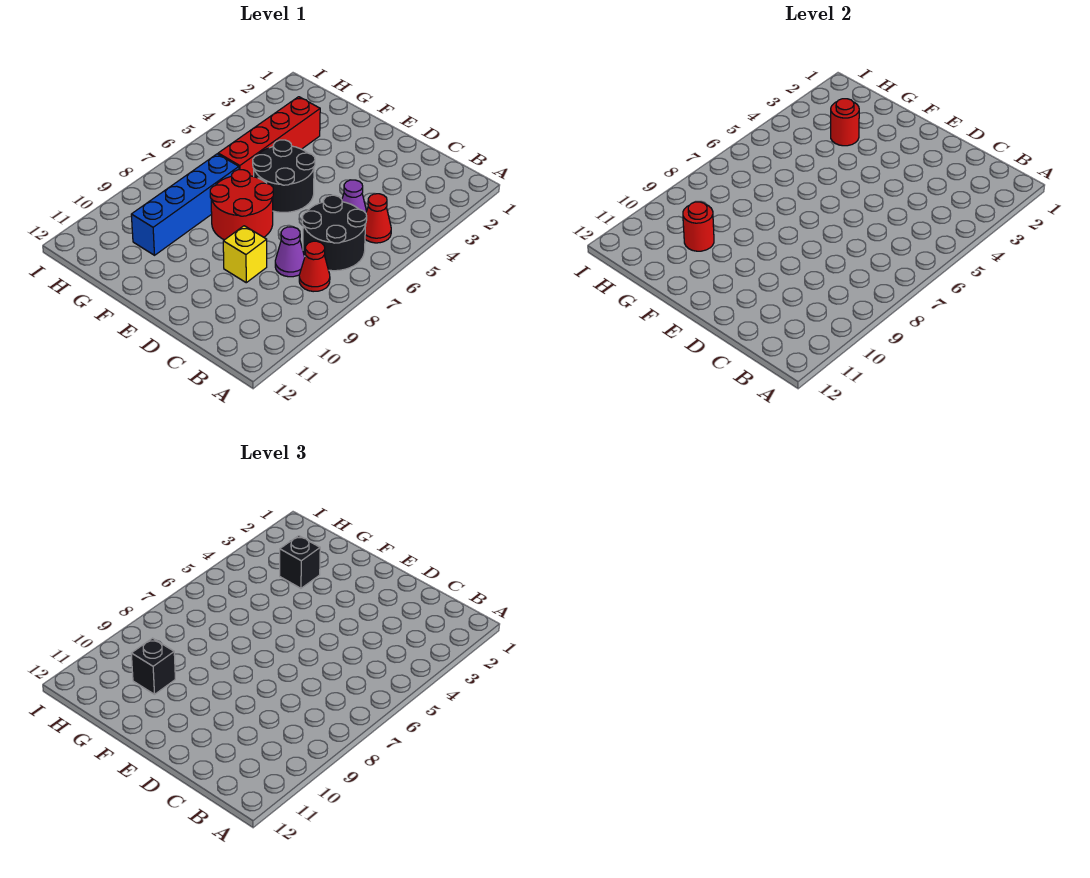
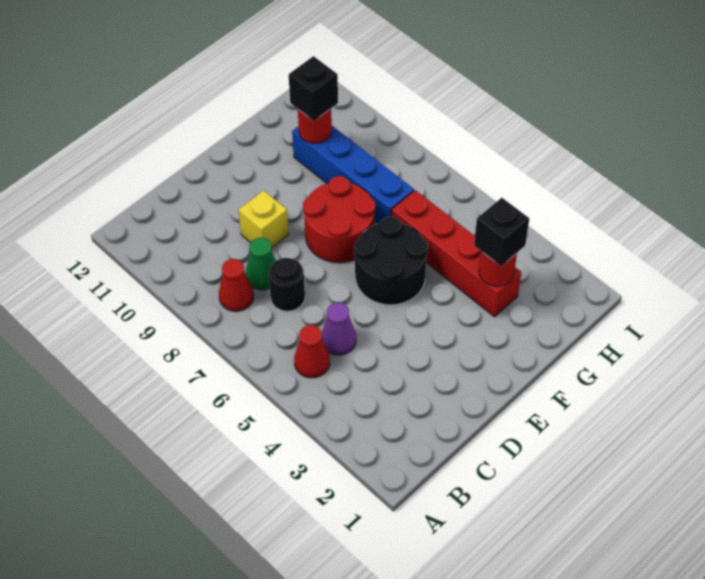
black round brick B6:C7 level 1 -> black round brick C7 level 1
purple cone C8 level 1 -> green cone C8 level 1

